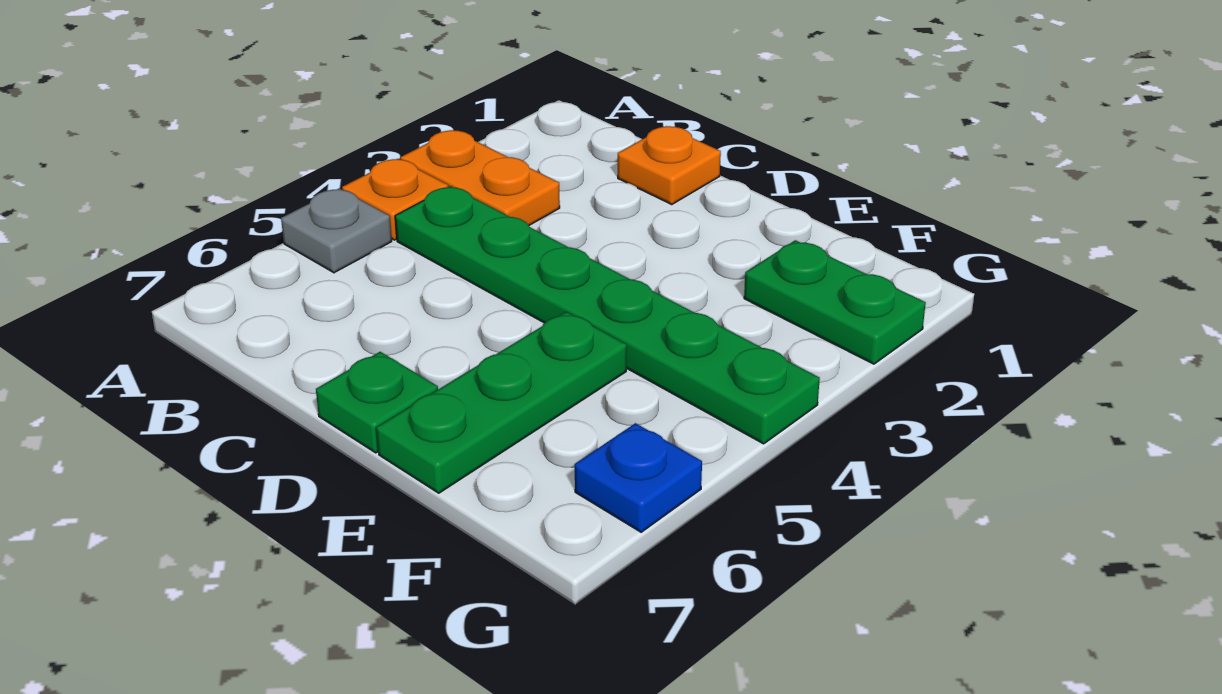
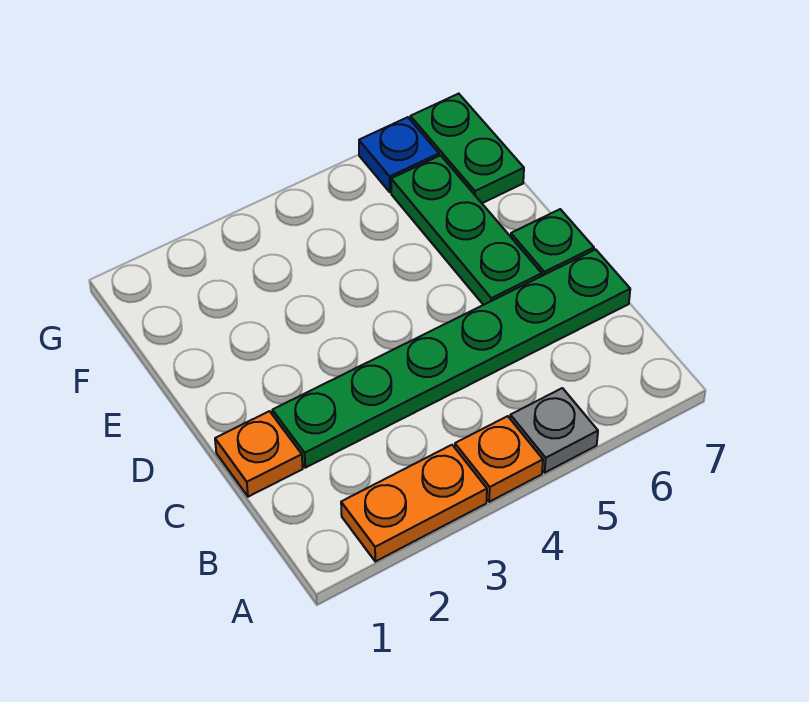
orange plate A3:B3 level 1 -> orange plate A2:A3 level 1
green plate B4:G4 level 1 -> green plate C2:C7 level 1
green plate E5:E7 level 1 -> green plate D6:F6 level 1
green plate F2:G2 level 1 -> green plate F7:G7 level 1

